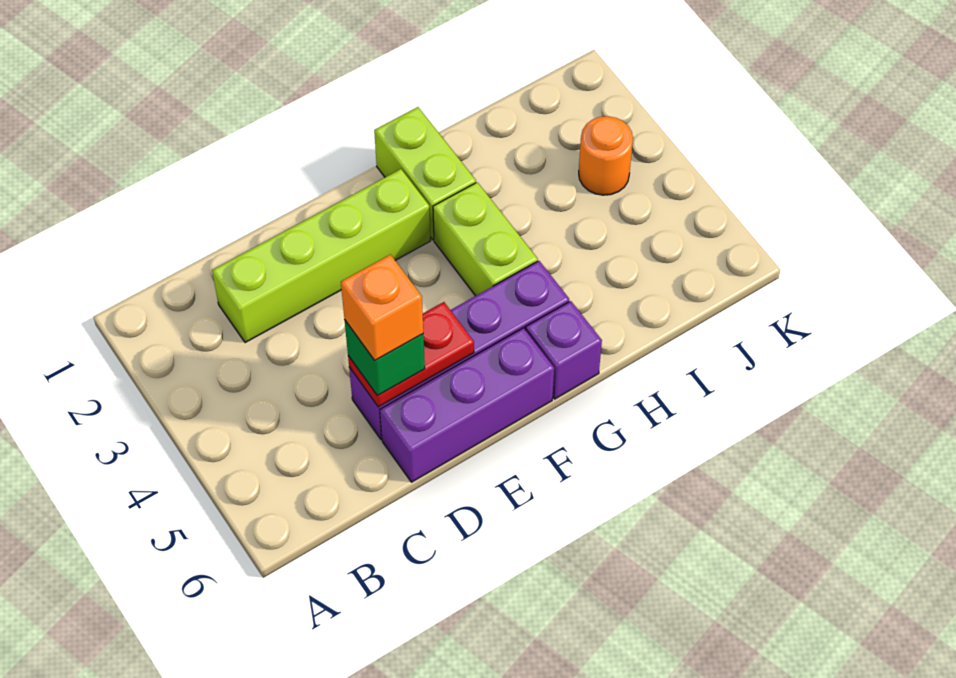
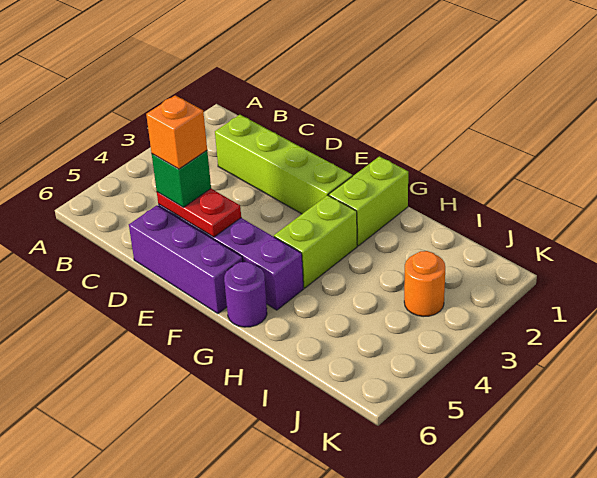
purple brick G6 level 1 -> purple round brick G6 level 1

